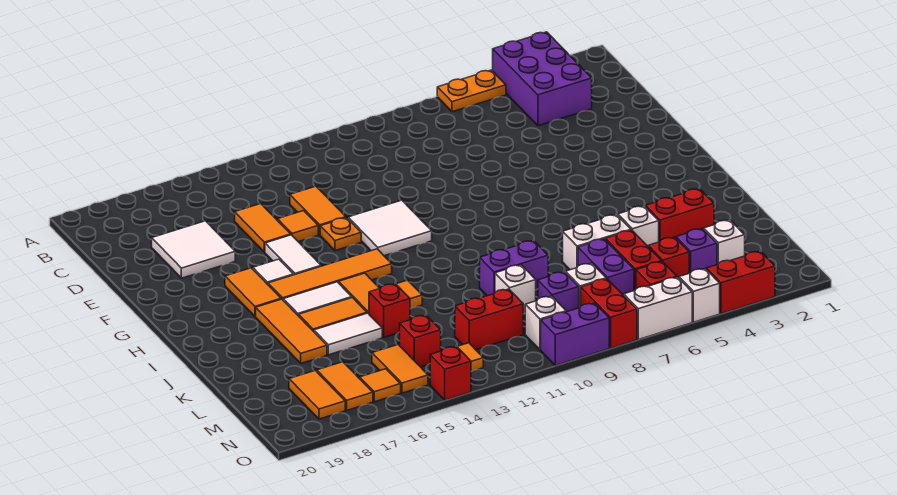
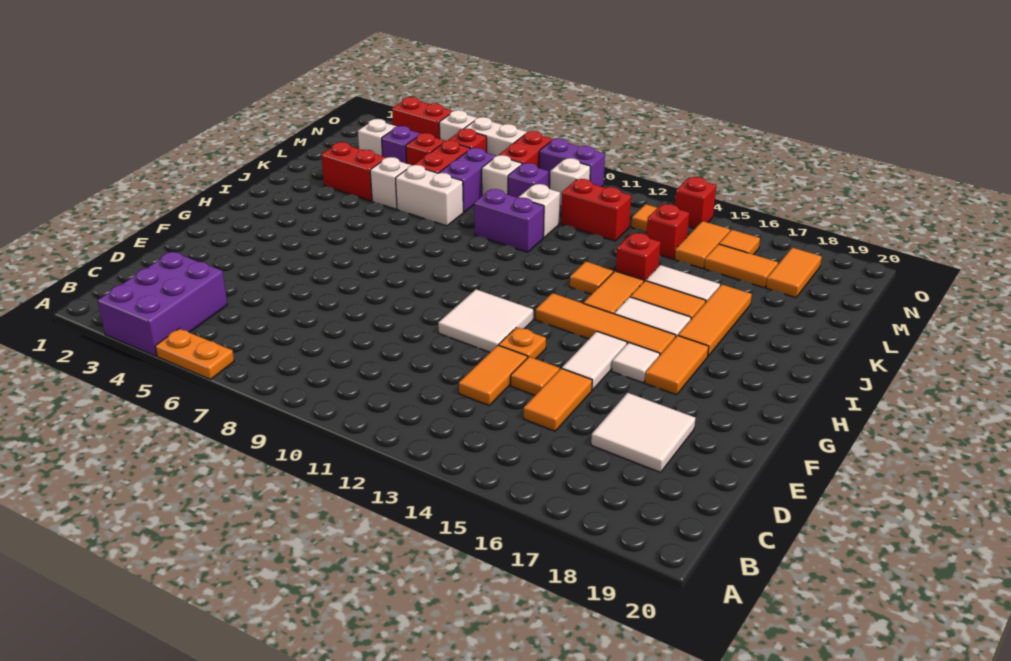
orange tile M17:N17 level 1 -> orange tile M16:M17 level 1

